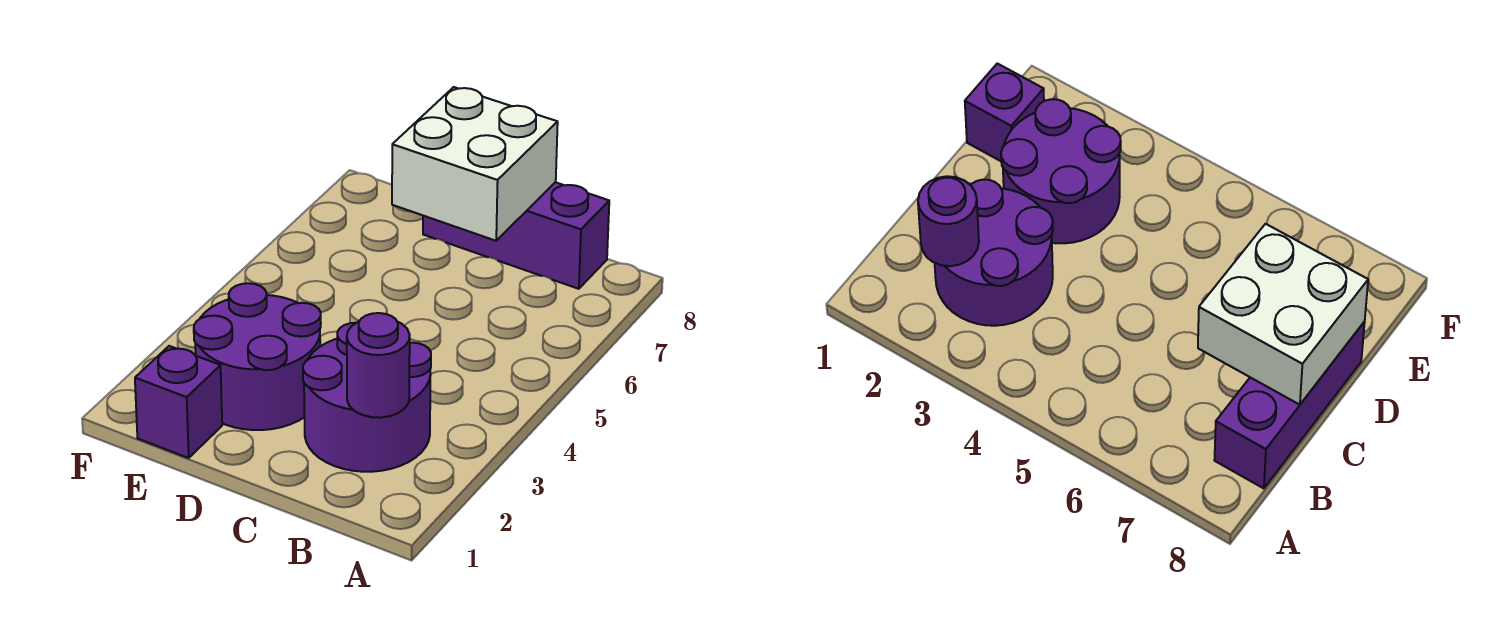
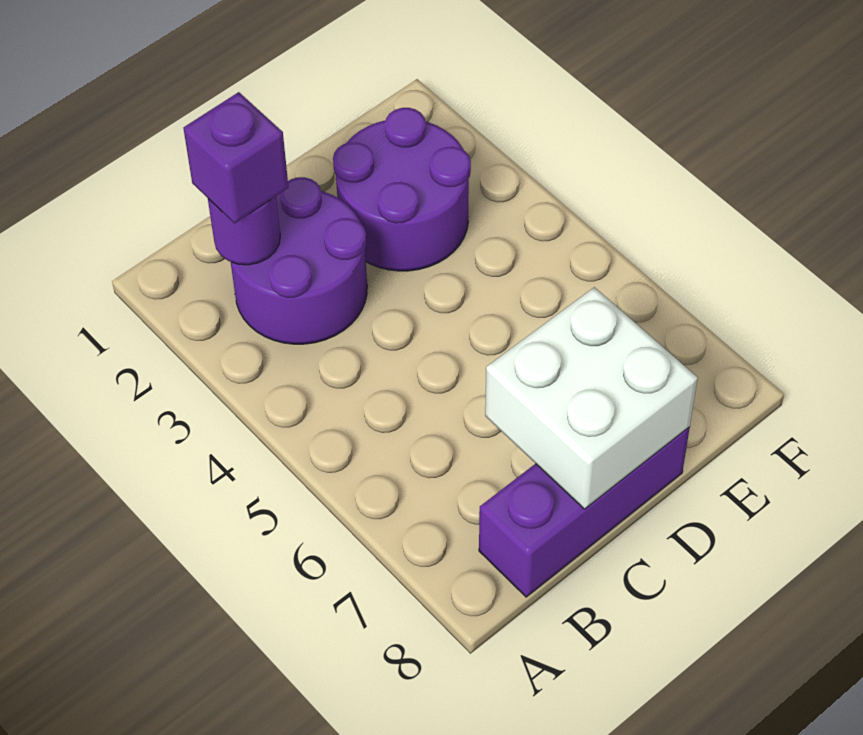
purple brick E1 level 1 -> purple brick B2 level 3

